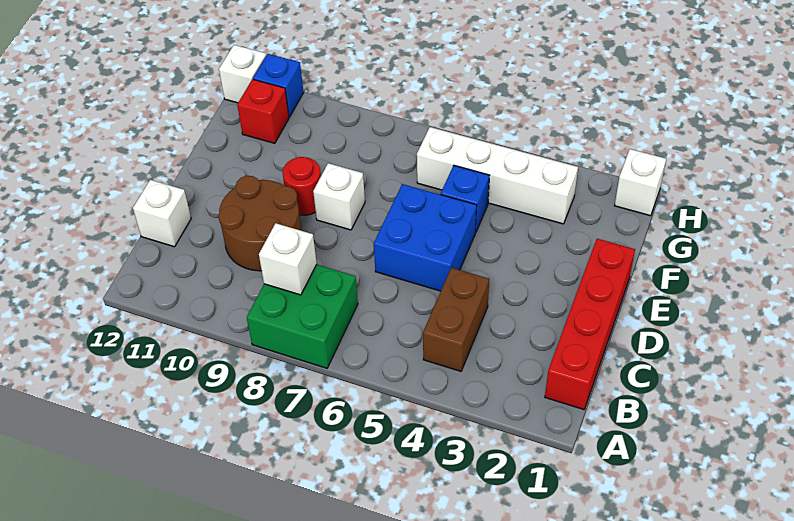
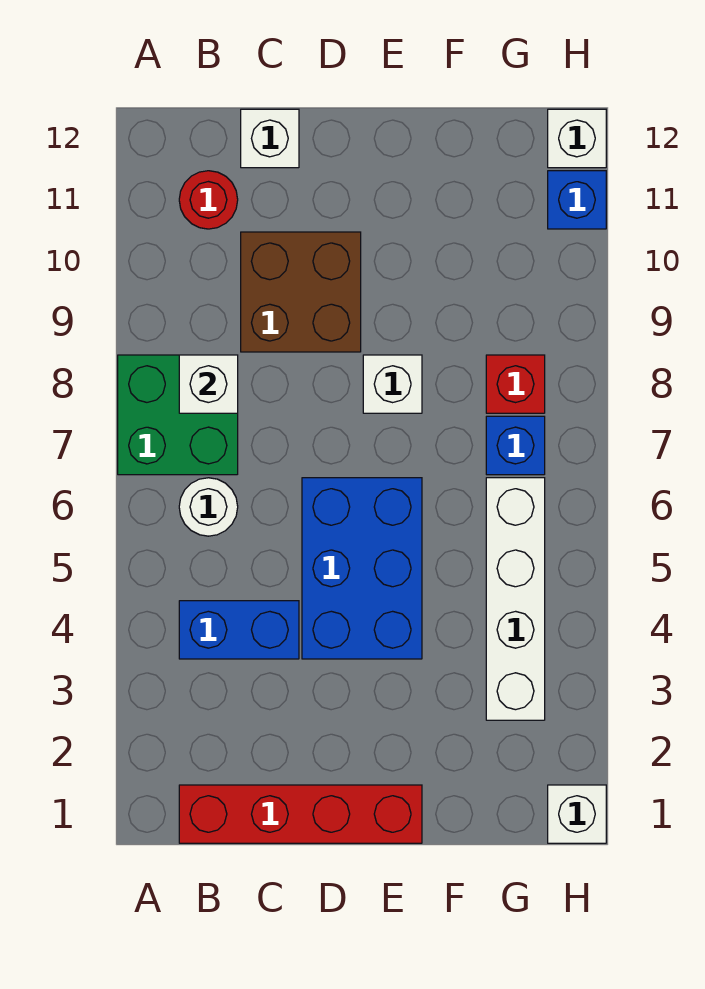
brown brick B4:C4 level 1 -> blue brick B4:C4 level 1
none -> white round brick B6 level 1
brown round brick C9:D10 level 1 -> brown brick C9:D10 level 1
blue brick D5:E6 level 1 -> blue brick D4:E6 level 1
red round brick E9 level 1 -> red round brick B11 level 1
blue brick F5 level 1 -> blue brick G7 level 1
red brick G11 level 1 -> red brick G8 level 1

